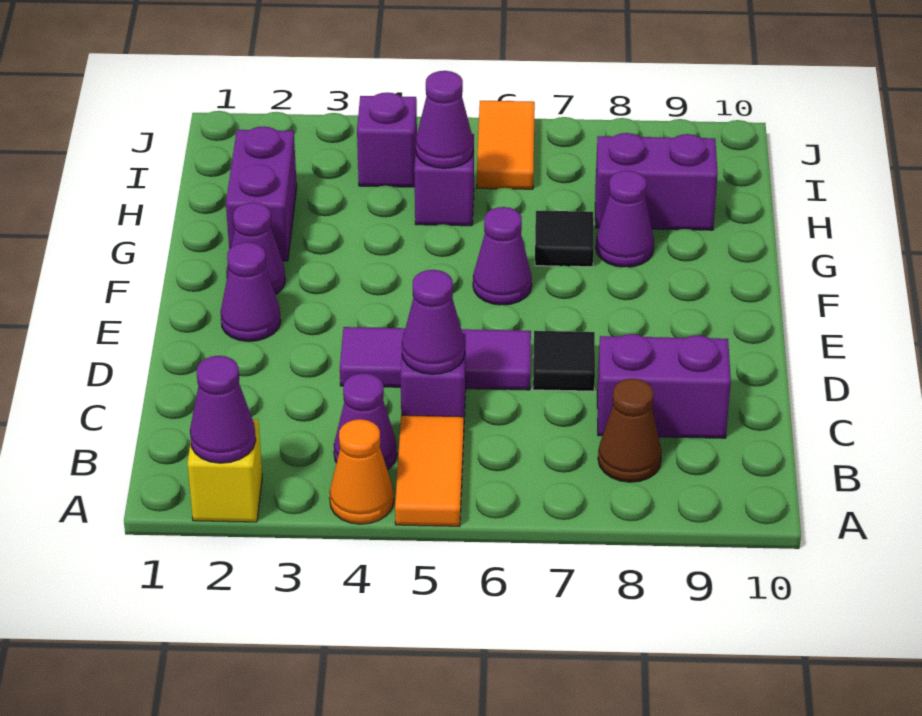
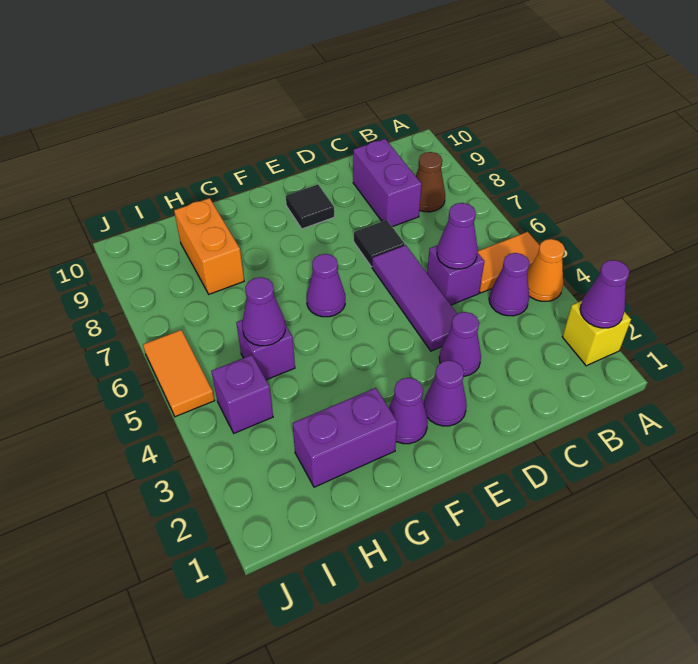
black tile G7 level 1 -> black tile E9 level 1
purple cone G8 level 1 -> purple cone D3 level 1
purple brick H8:H9 level 1 -> orange brick H8:H9 level 1
orange tile I6:J6 level 1 -> orange tile J5:J6 level 1

